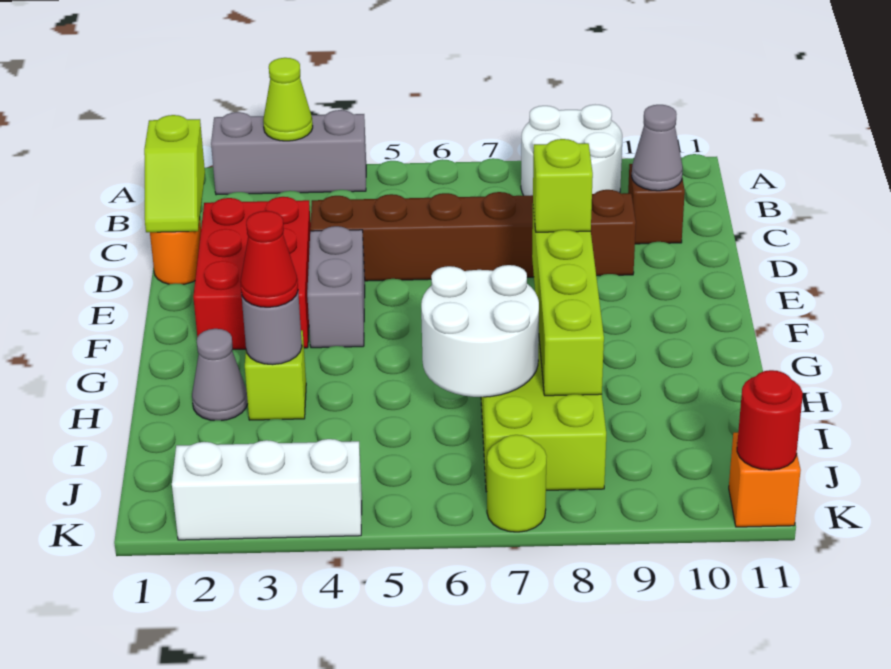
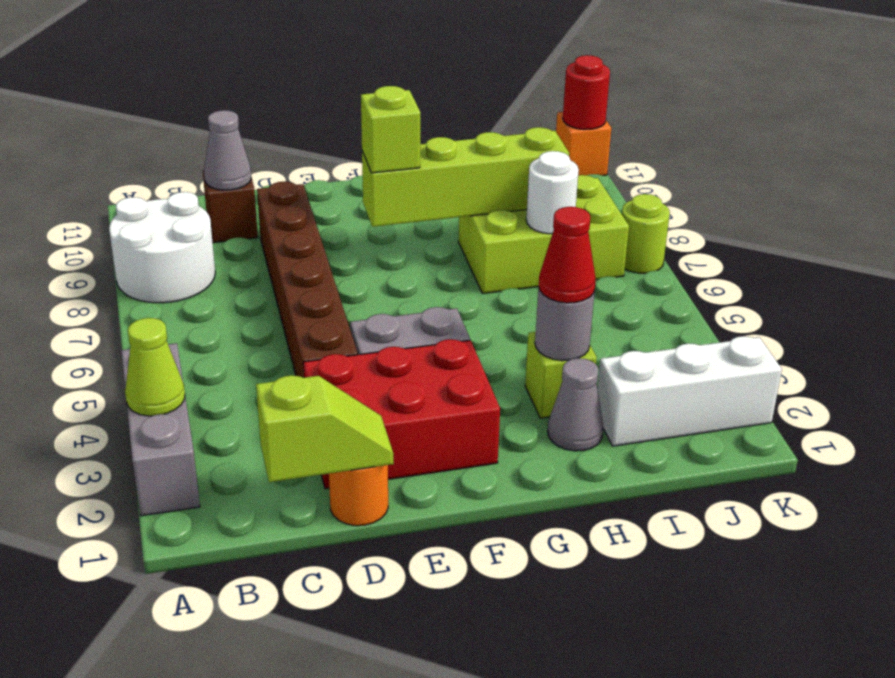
white round brick H6:I7 level 2 -> white round brick I7 level 2
white brick K2:K4 level 1 -> white brick I2:K2 level 1

